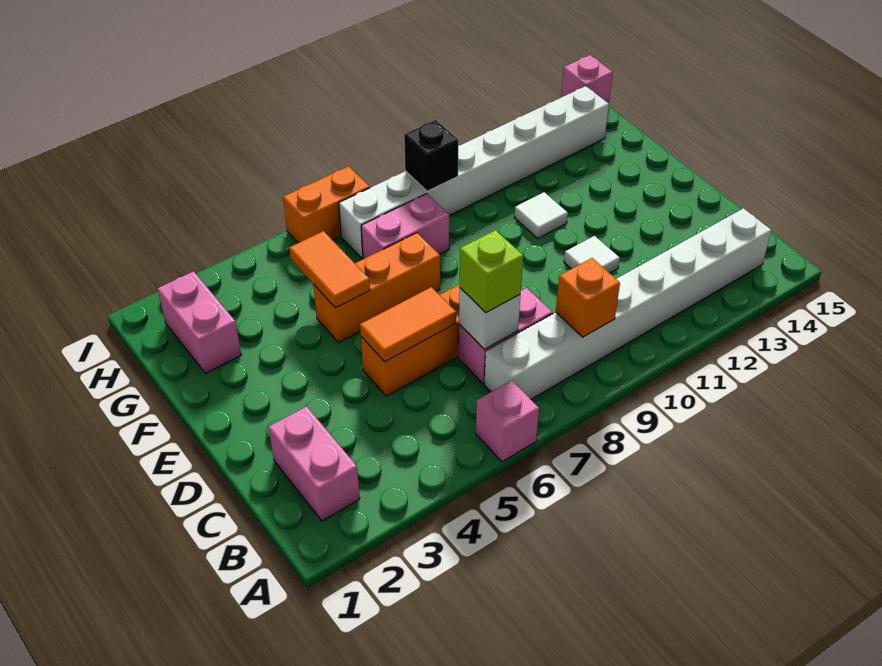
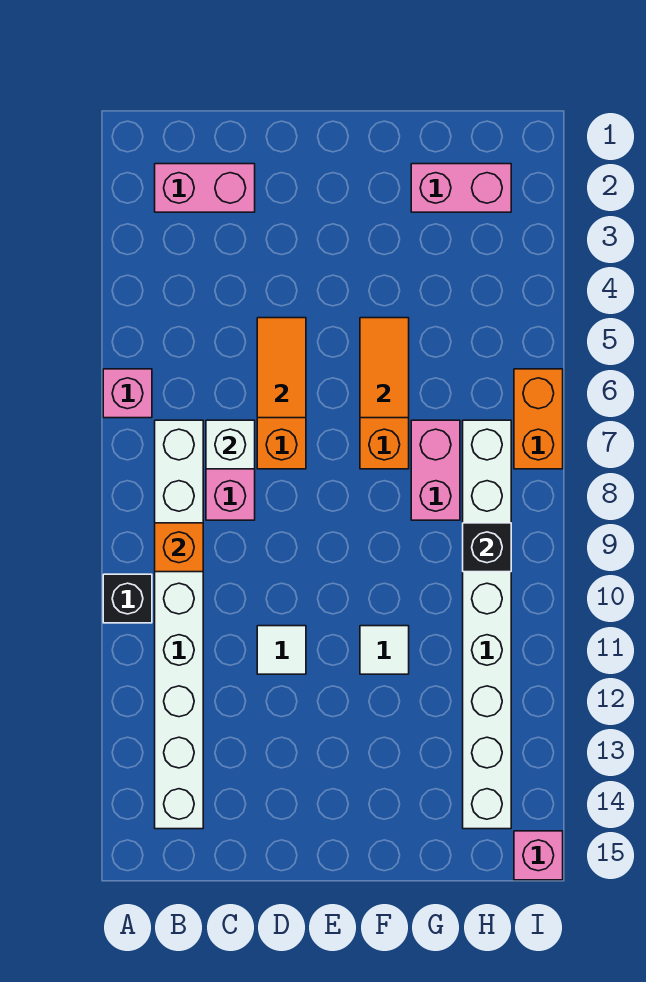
none -> black brick A10 level 1
lime brick C7 level 3 -> none
orange tile F5:G5 level 2 -> orange tile F5:F6 level 2

